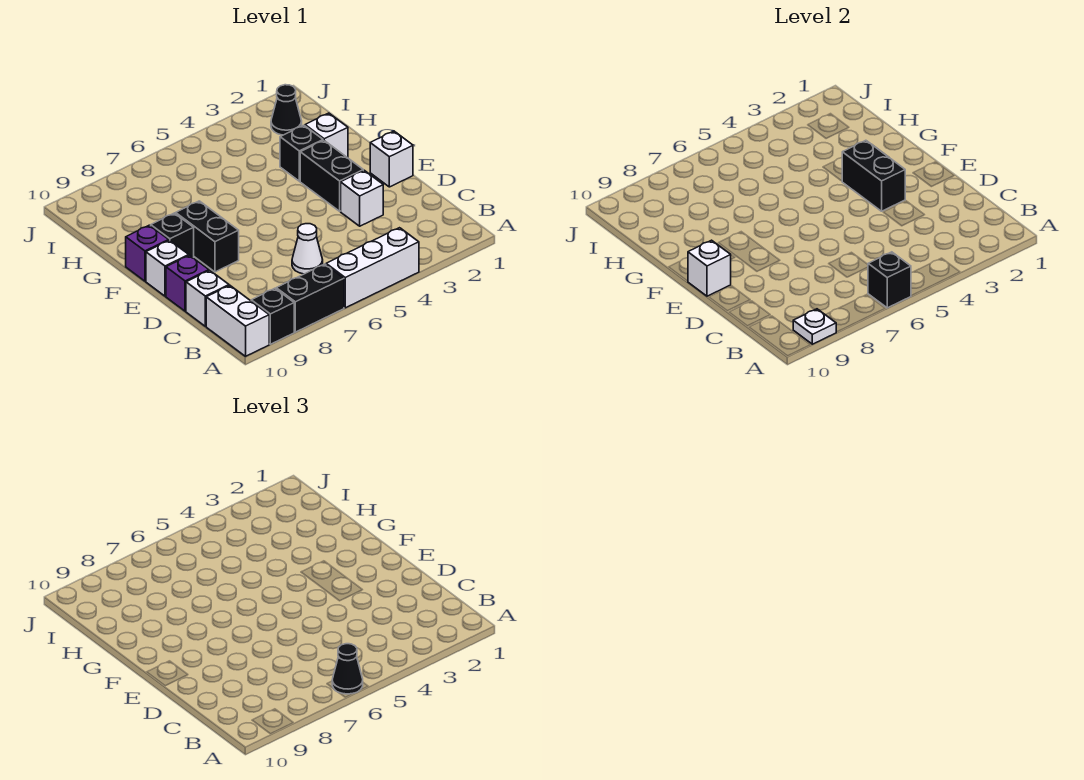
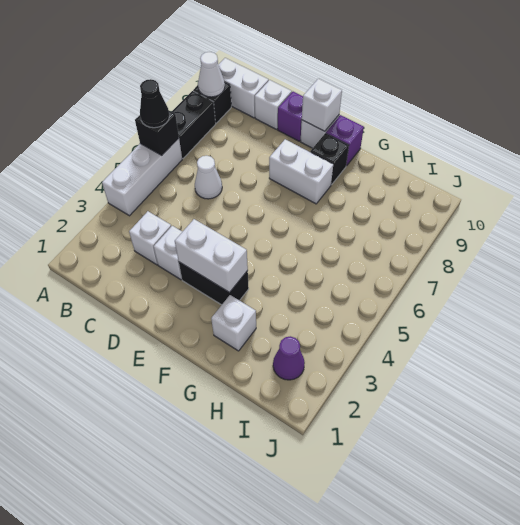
white plate A9 level 2 -> white cone A9 level 2
white brick E1 level 1 -> white brick C3 level 1
black brick E3:F3 level 2 -> white brick E3:F3 level 2
black brick E8:F8 level 1 -> white brick E8:F8 level 1
black brick G3 level 1 -> none
black cone I2 level 1 -> purple cone I2 level 1

